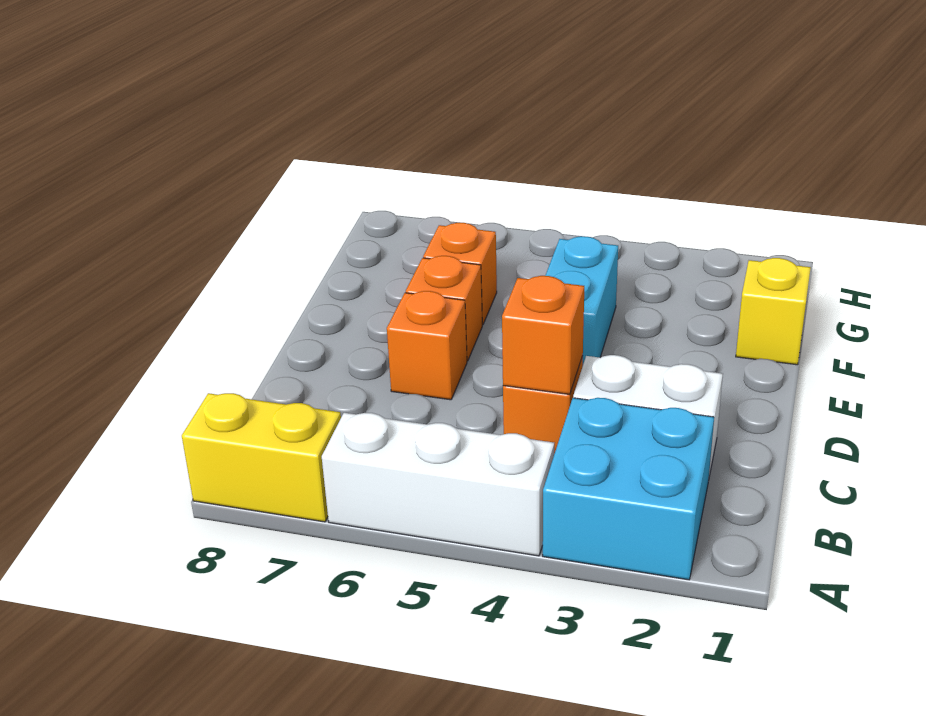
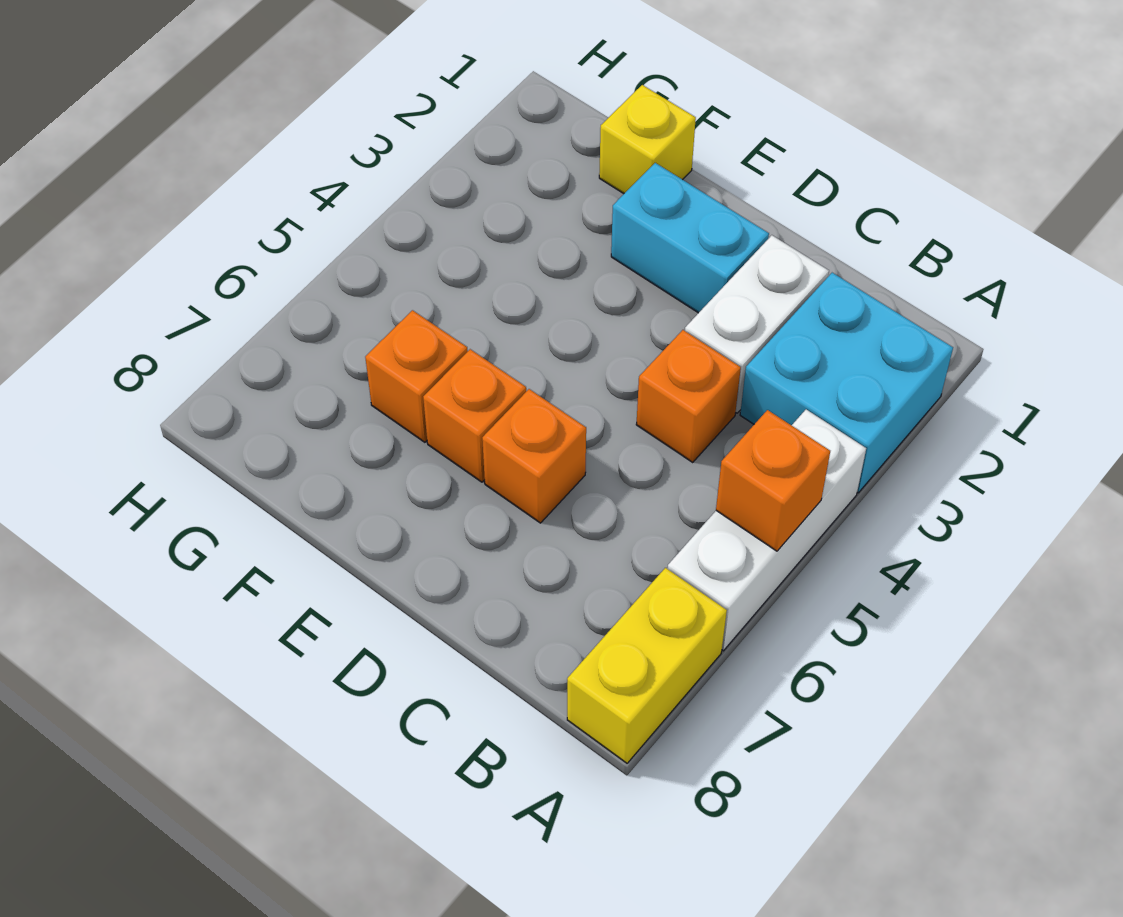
orange brick C4 level 2 -> orange brick A5 level 2
cyan brick E4:F4 level 1 -> cyan brick D2:E2 level 1

